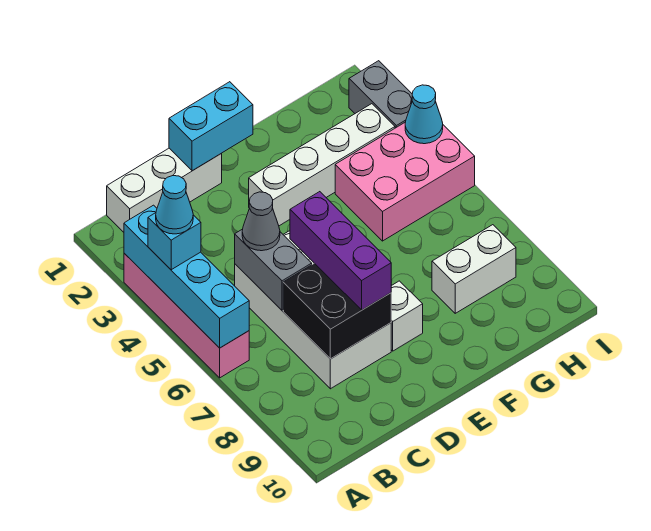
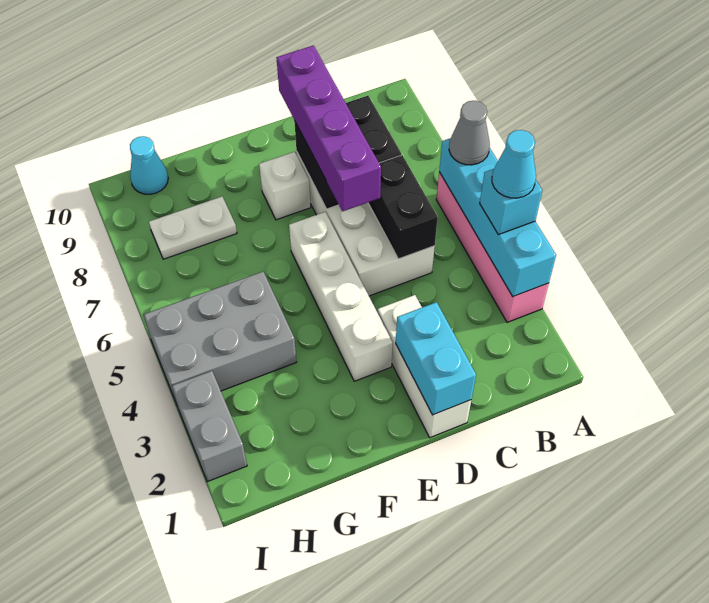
white brick B1:D1 level 1 -> white brick D1:D3 level 1
grey brick C5:C6 level 2 -> black brick C5:C6 level 2
grey cone C5 level 3 -> grey cone A6 level 3
cyan brick D1:E1 level 2 -> cyan brick D1:D2 level 2
purple brick D6:D8 level 3 -> purple brick D6:D9 level 3
white brick E3:H3 level 1 -> white brick E3:E6 level 1
pink brick G4:I5 level 1 -> grey brick G4:I5 level 1
white brick G8:H8 level 1 -> white plate G8:H8 level 1
cyan cone I4 level 2 -> cyan cone H10 level 1

